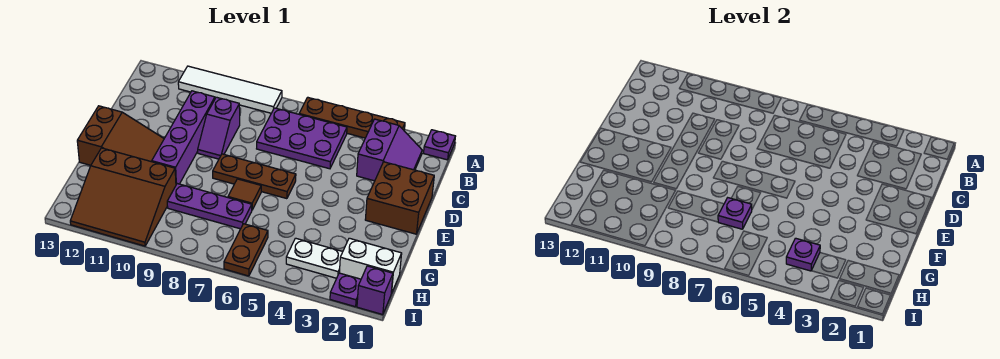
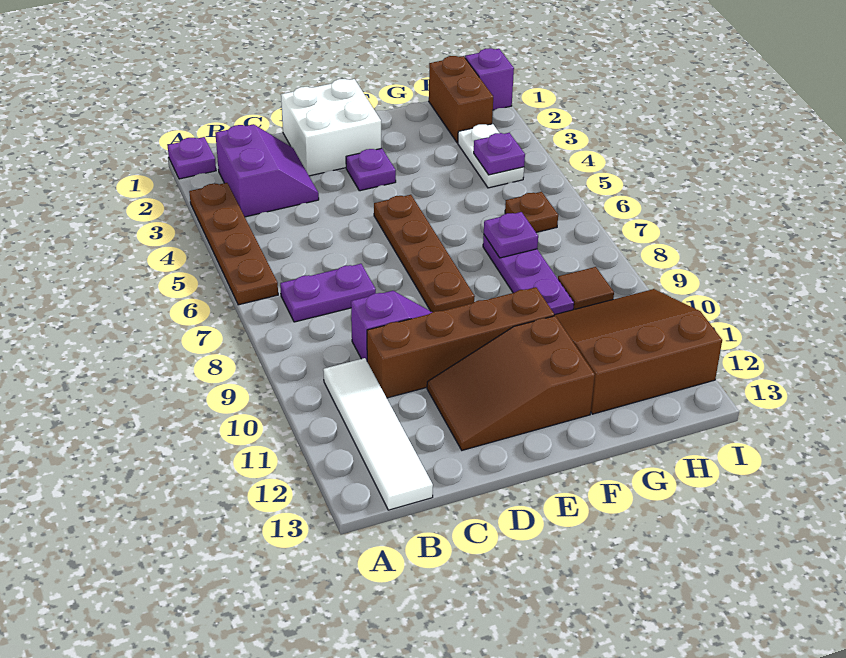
white tile A8:A11 level 1 -> white tile B10:B13 level 1
purple slope B2:C3 level 1 top 3 -> purple slope B2:C3 level 1 top B
purple plate B5:C7 level 1 -> purple plate B7:C7 level 1
purple brick C10:F10 level 1 -> brown brick C10:F10 level 1
brown brick D1:E2 level 1 -> white brick D1:E2 level 1
brown plate E6:E8 level 1 -> brown plate E5:E8 level 1
brown slope E11:F13 level 1 top 13 -> brown slope D11:F12 level 1 top F
brown tile F7 level 1 -> brown tile H9 level 1
brown slope G10:I12 level 1 top G -> brown slope G10:I12 level 1 top 12
white brick H1:H2 level 1 -> brown brick H1:H2 level 1
brown plate H6:I6 level 1 -> brown plate H6 level 1
purple plate I2 level 1 -> purple plate E3 level 1

